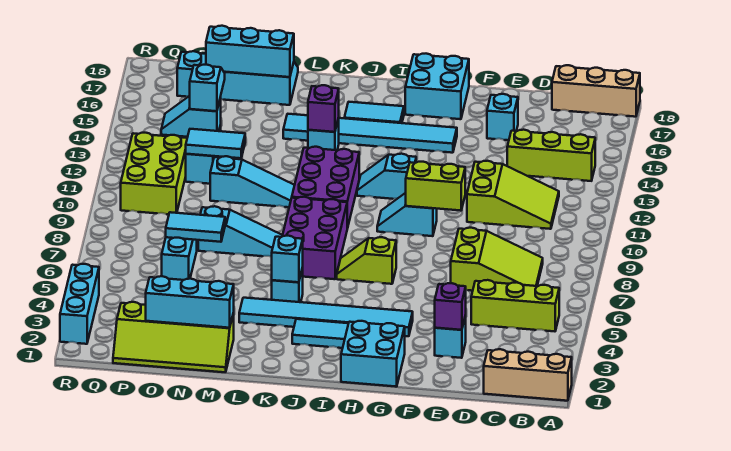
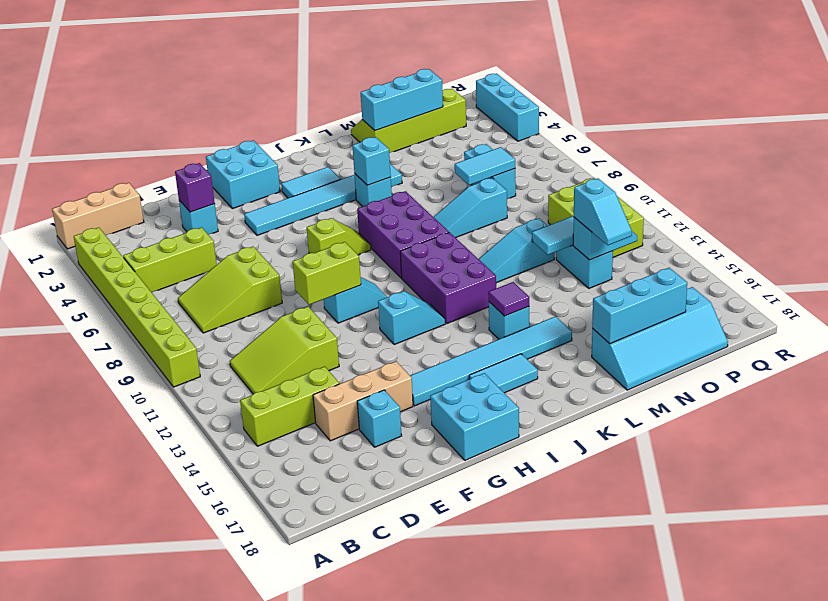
none -> lime brick A3:A10 level 1
tan brick A18:C18 level 1 -> tan brick D15:F15 level 1
purple brick K14 level 2 -> purple tile K14 level 2

